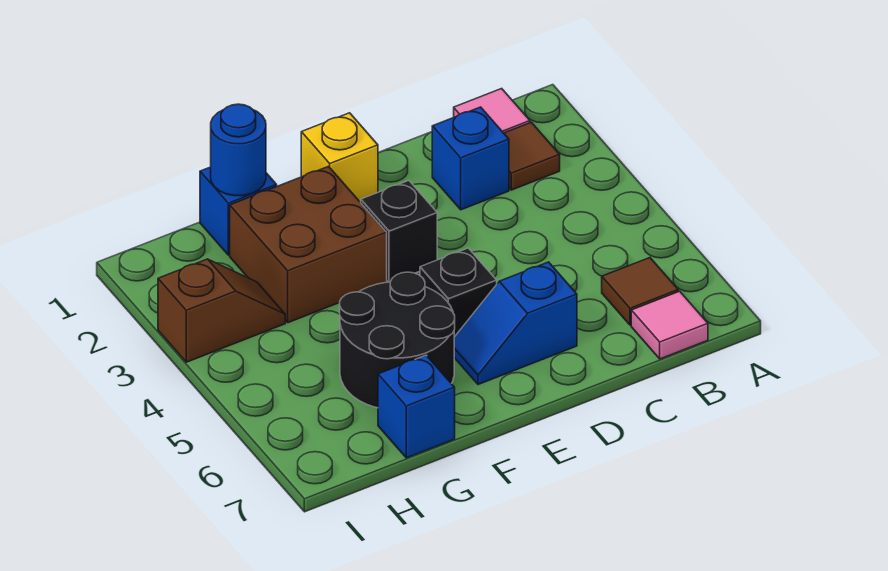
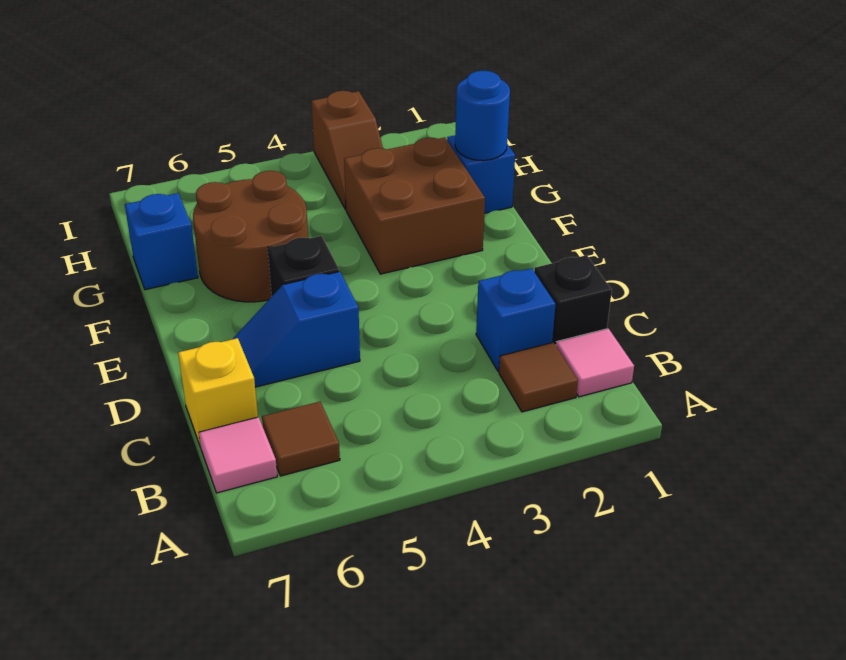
blue slope D6:E6 level 1 top D -> blue slope D5:D6 level 1 top 5
yellow brick E1 level 1 -> yellow brick C7 level 1
black brick E3 level 1 -> black brick C1 level 1
black round brick F5:G6 level 1 -> brown round brick F5:G6 level 1

